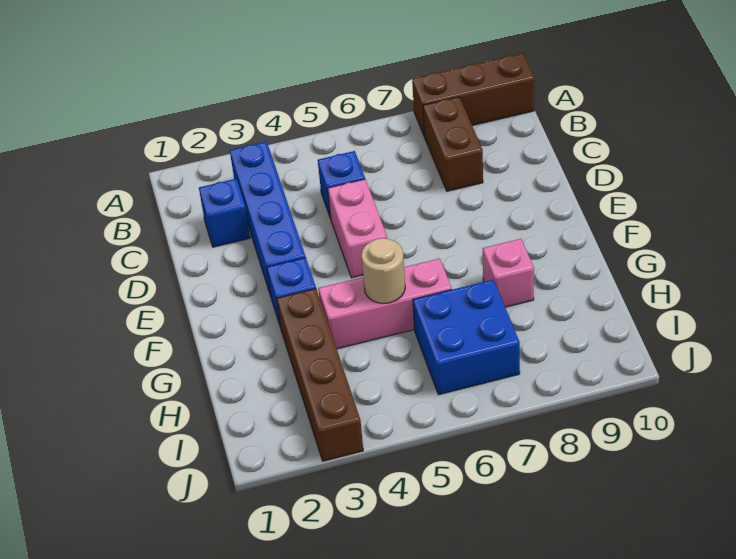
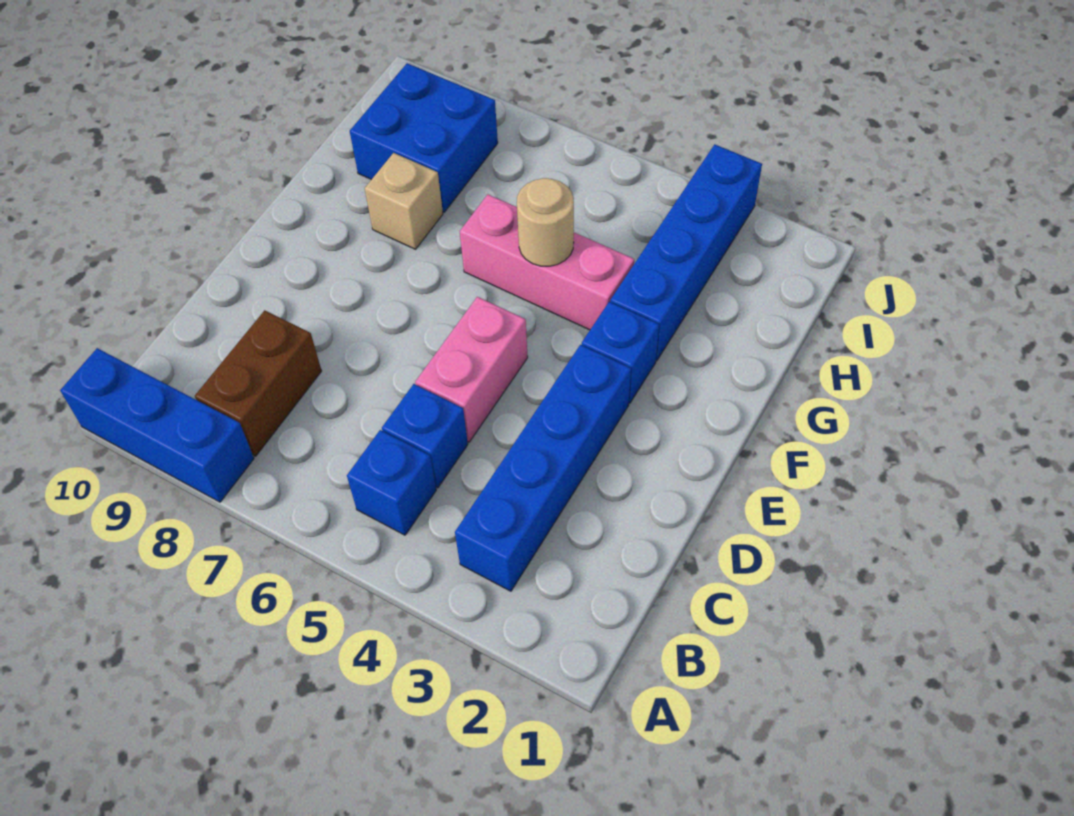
brown brick A8:A10 level 1 -> blue brick A8:A10 level 1
blue brick C2 level 1 -> blue brick B5 level 1
brown brick G3:J3 level 1 -> blue brick G3:J3 level 1
pink brick G8 level 1 -> tan brick G8 level 1
blue brick H6:I7 level 1 -> blue brick H8:I9 level 1

